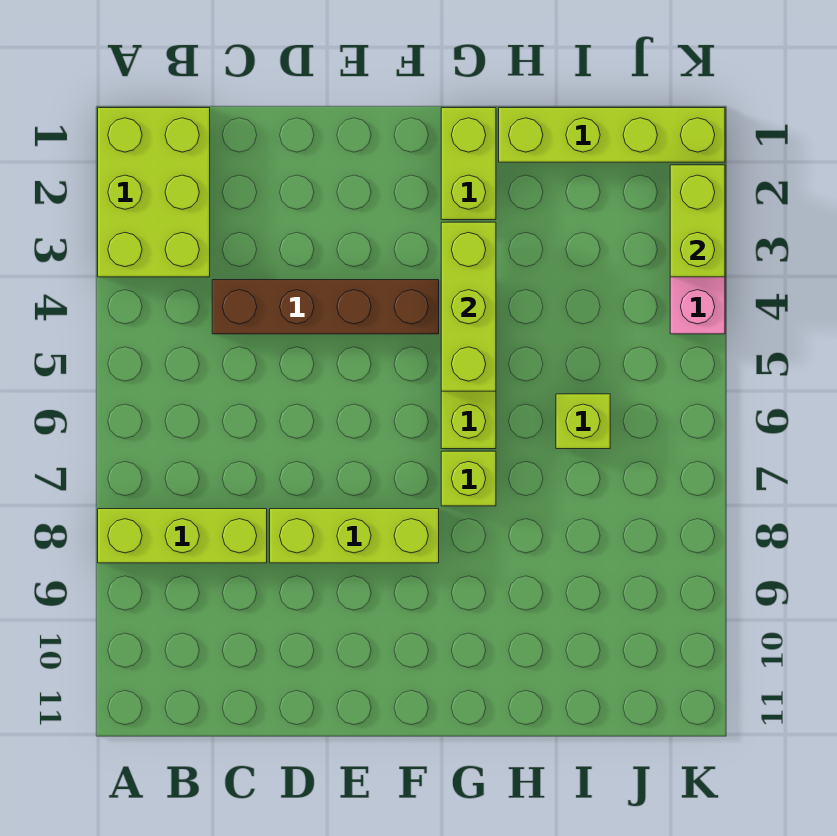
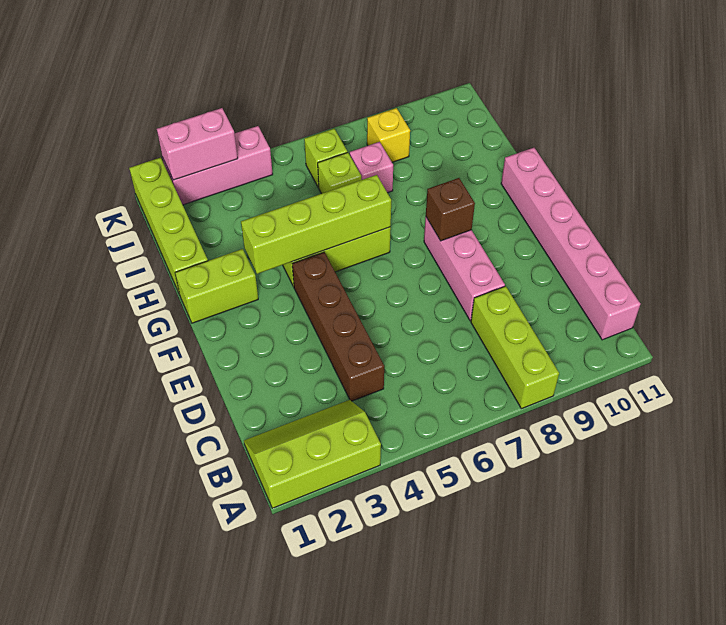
lime brick A1:B3 level 1 -> lime slope A1:B3 level 1 top A
none -> pink brick B11:G11 level 1
lime brick D8:F8 level 1 -> pink brick D8:F8 level 1
none -> brown brick F8 level 2
lime brick G3:G5 level 2 -> lime brick G3:G6 level 2
lime brick G7 level 1 -> lime brick J6 level 1
none -> pink brick I7 level 1
none -> yellow brick J8 level 1
lime brick K2:K3 level 2 -> pink brick K2:K3 level 2

